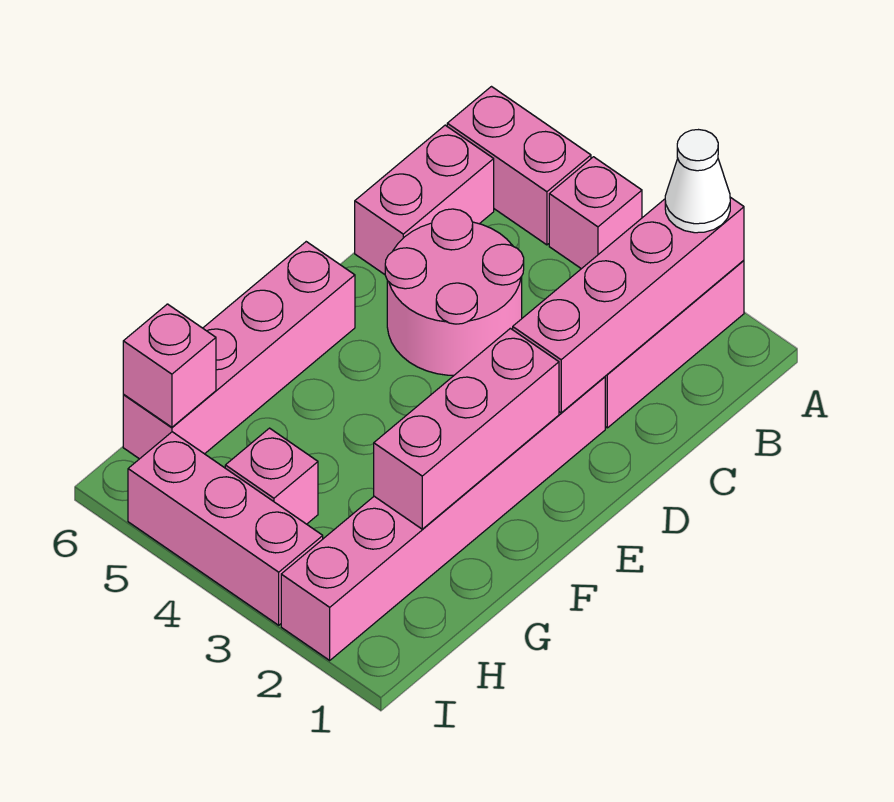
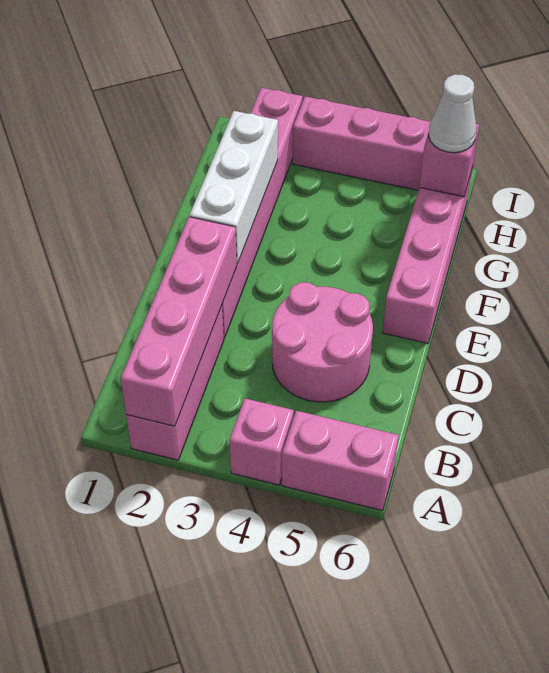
white cone A2 level 3 -> white cone H6 level 3
pink brick B6:C6 level 1 -> none
pink brick E2:G2 level 2 -> white brick E2:G2 level 2
pink brick H4 level 1 -> none

